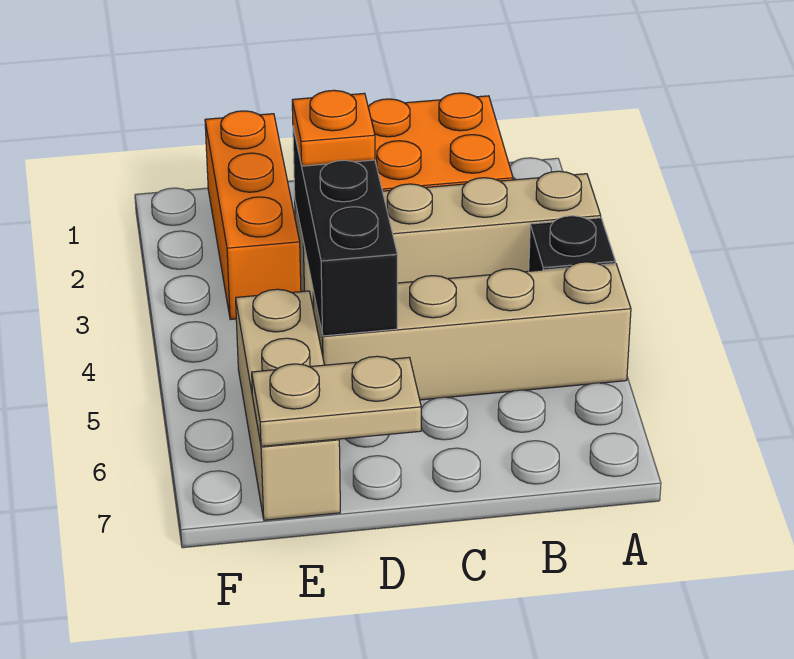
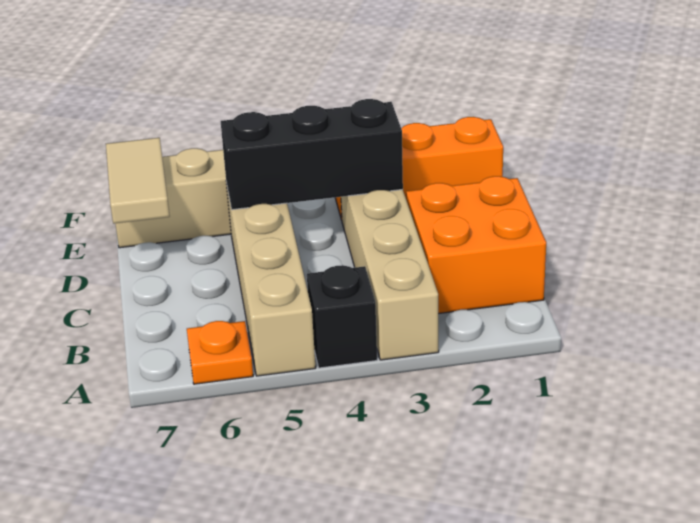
orange plate D3 level 3 -> orange plate A6 level 1
tan plate D7:E7 level 2 -> tan tile D7:E7 level 2

